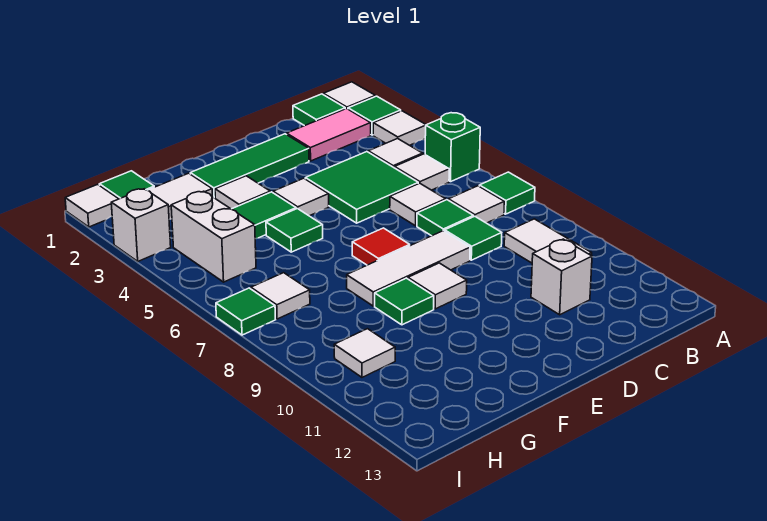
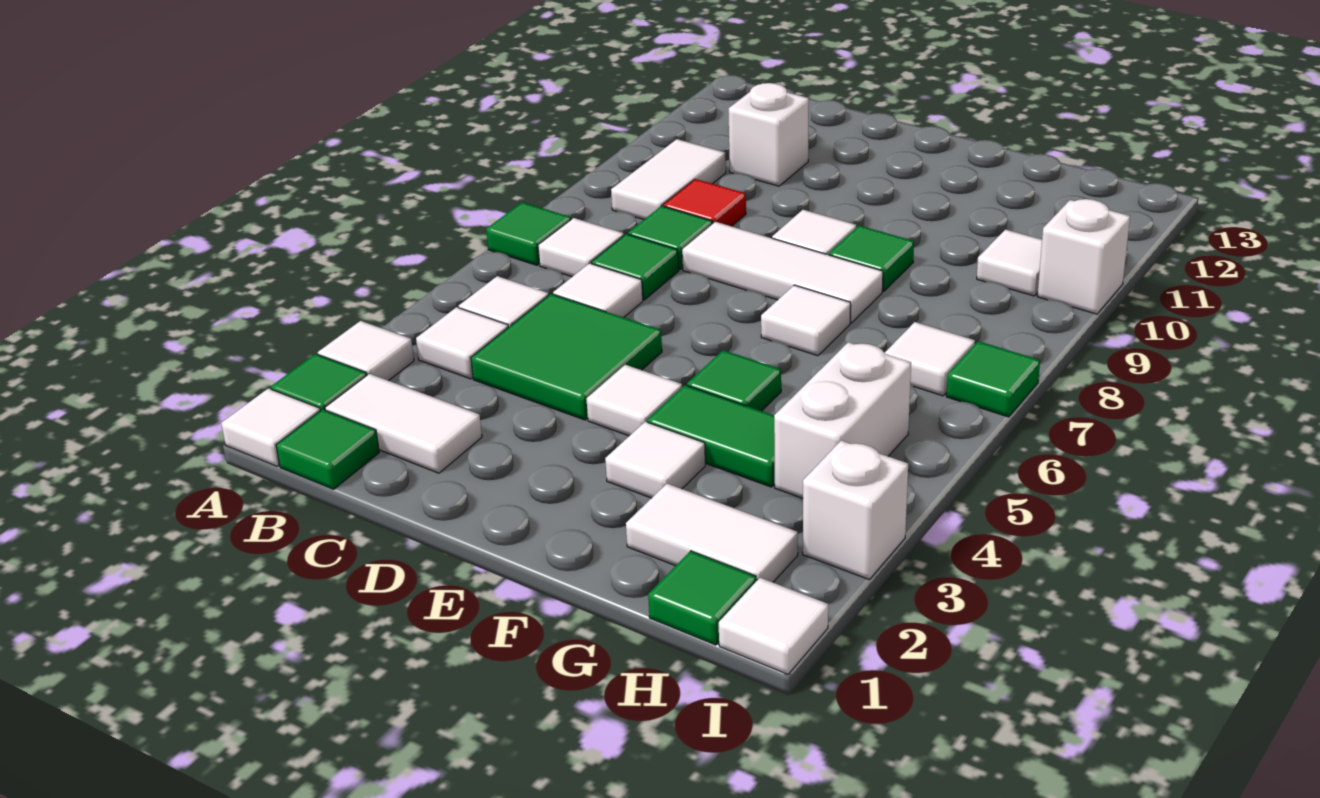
green brick A5 level 1 -> none
pink tile B2:C2 level 1 -> white tile B2:C2 level 1
green tile D2:F2 level 1 -> none
red tile E7 level 1 -> red tile C9 level 1
none -> white tile F7 level 1
none -> white brick I10 level 1

